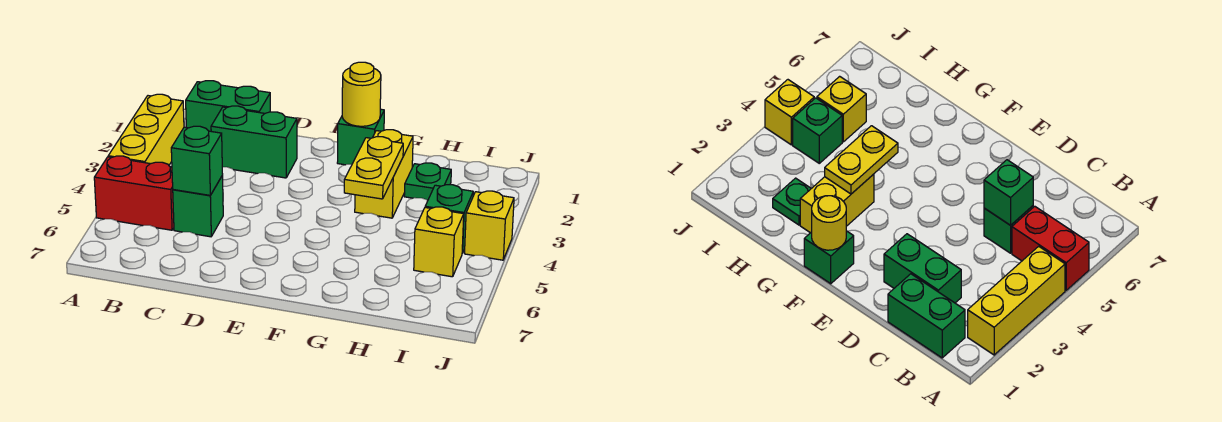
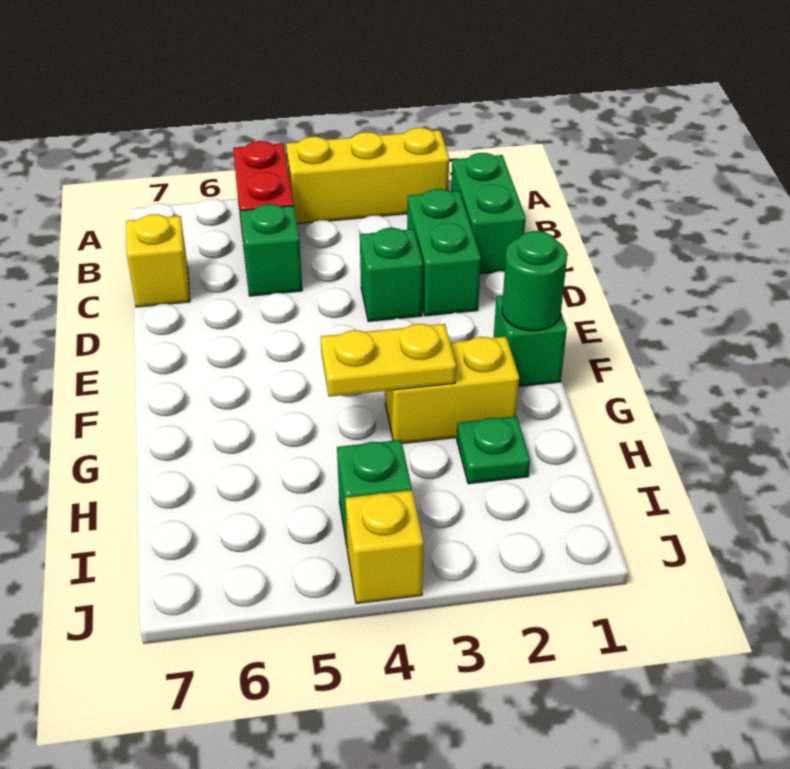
green brick C5 level 2 -> green brick D3 level 1
yellow round brick F1 level 2 -> green round brick F1 level 2
yellow brick I5 level 1 -> yellow brick C7 level 1

